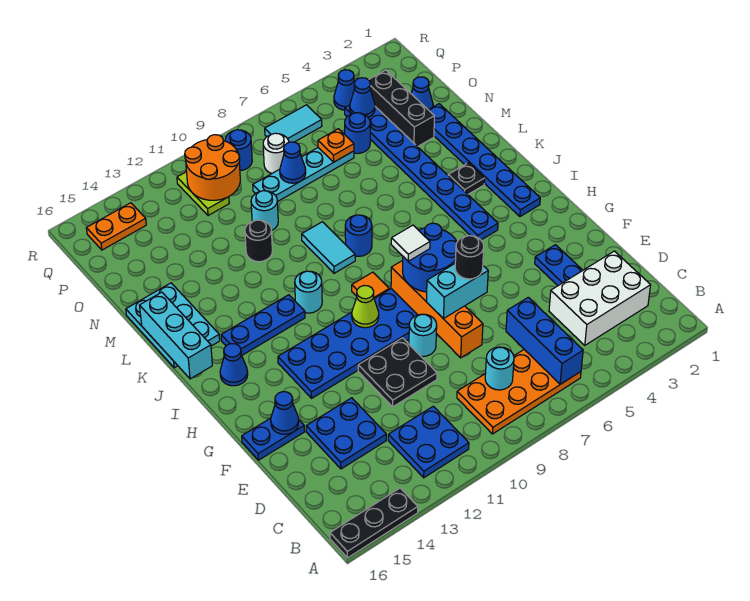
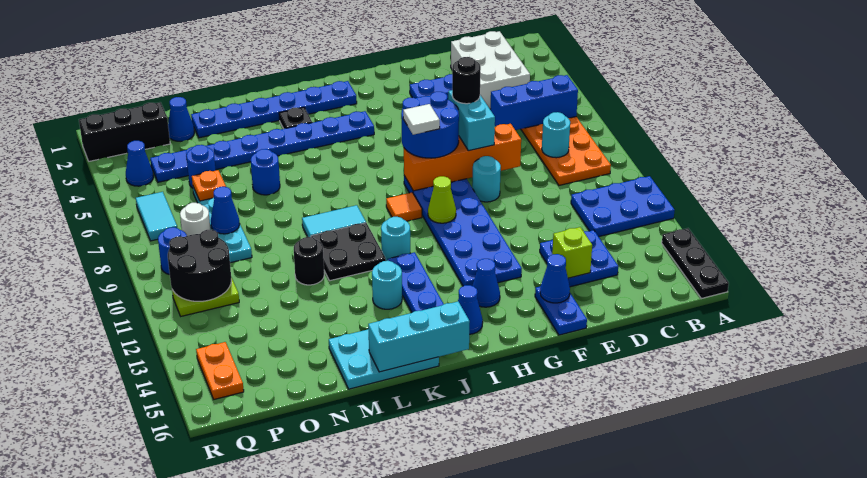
blue plate B11:C12 level 1 -> blue plate A11:C12 level 1
black plate E10:F11 level 1 -> black plate K10:L11 level 1
none -> lime brick E14 level 2
blue round brick K8 level 1 -> blue round brick M6 level 1
black brick N3:P3 level 1 -> black brick P2:R2 level 1
cyan round brick N10 level 1 -> cyan round brick K13 level 1
blue cone P4 level 2 -> blue cone H14 level 1
orange round brick P10:Q11 level 2 -> black round brick P10:Q11 level 2

